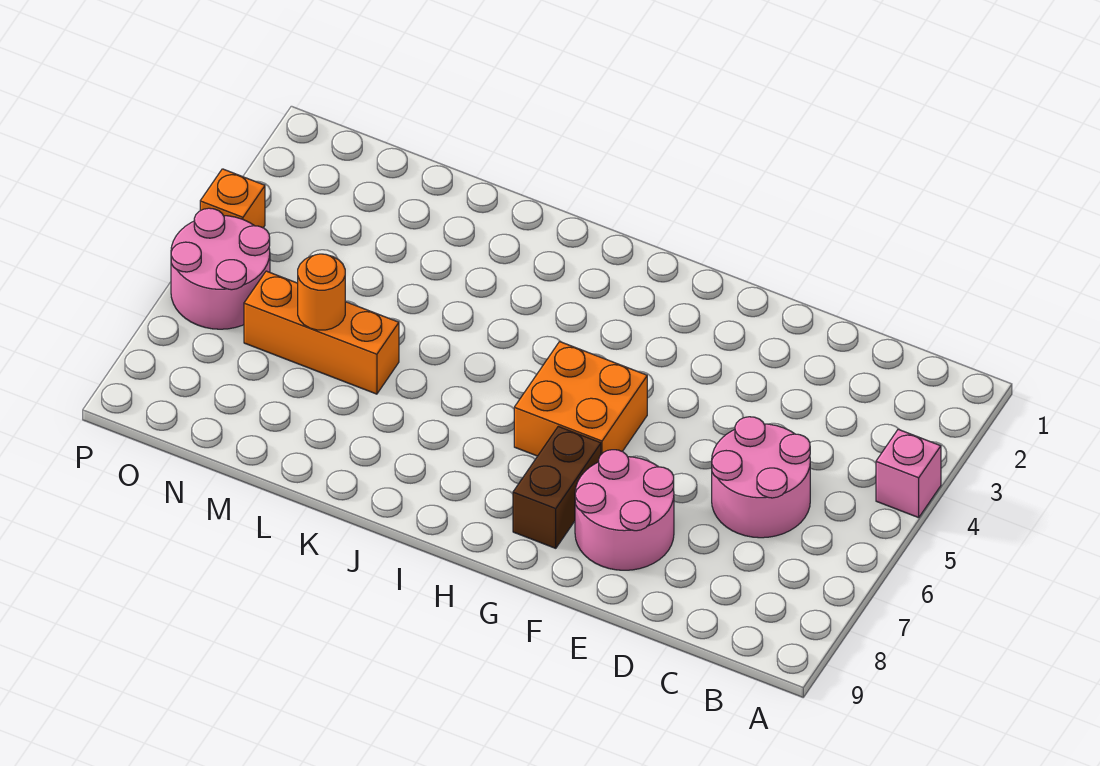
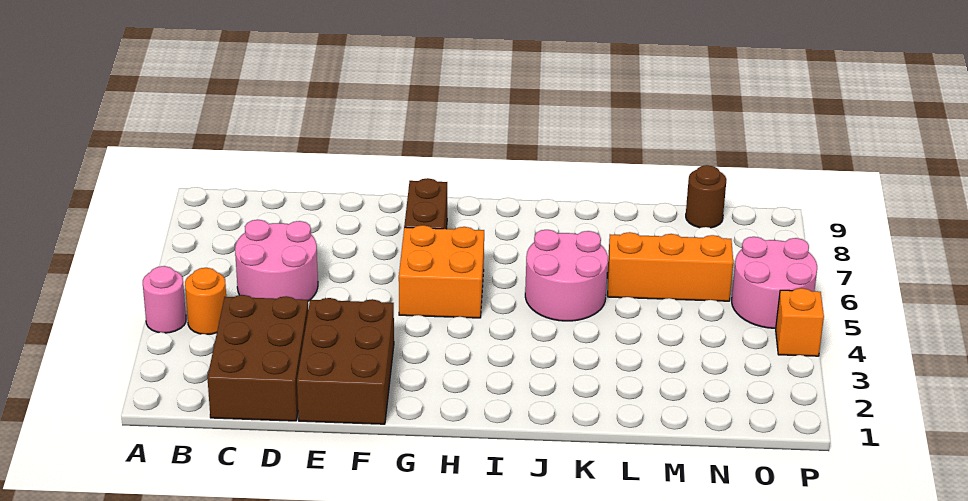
pink brick A4 level 1 -> pink round brick A4 level 1
none -> brown brick C1:D3 level 1
none -> brown brick E1:F3 level 1
pink round brick E7:F8 level 1 -> pink round brick J5:K6 level 1
orange round brick M6 level 2 -> orange round brick B4 level 1
none -> brown round brick N9 level 1

